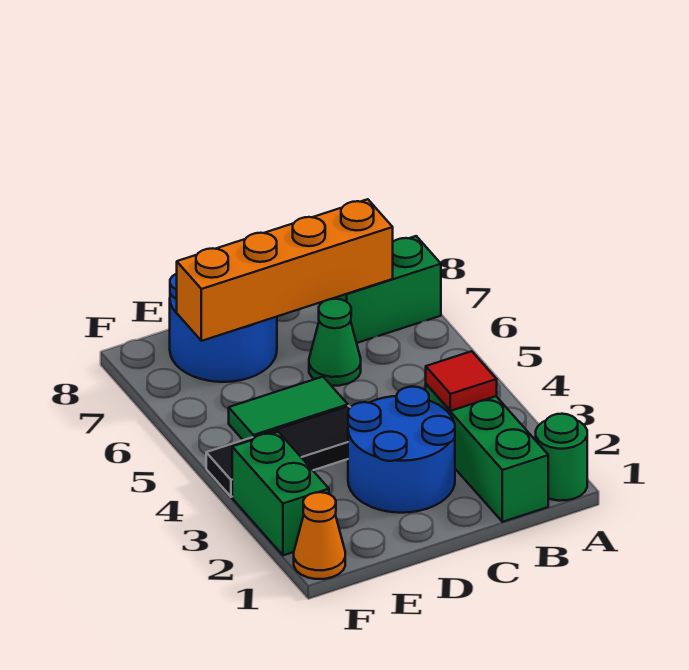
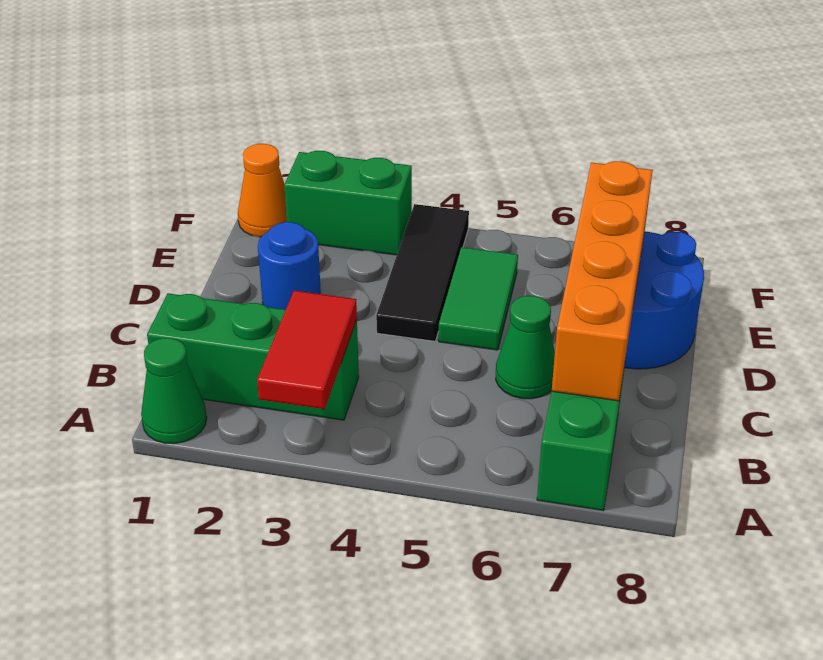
green round brick A1 level 1 -> green cone A1 level 1
red tile B3 level 2 -> red tile A3:B3 level 2
blue round brick C2:D3 level 1 -> blue round brick D2 level 1

